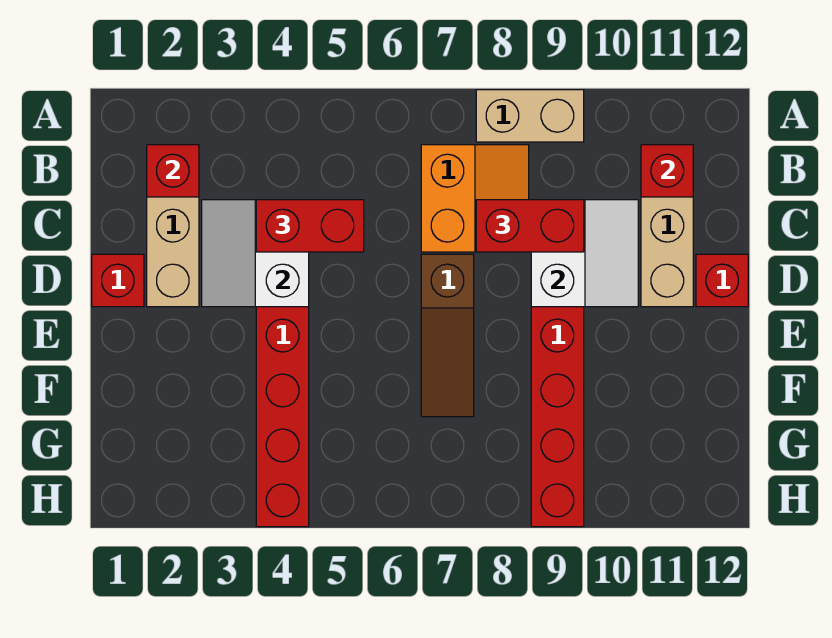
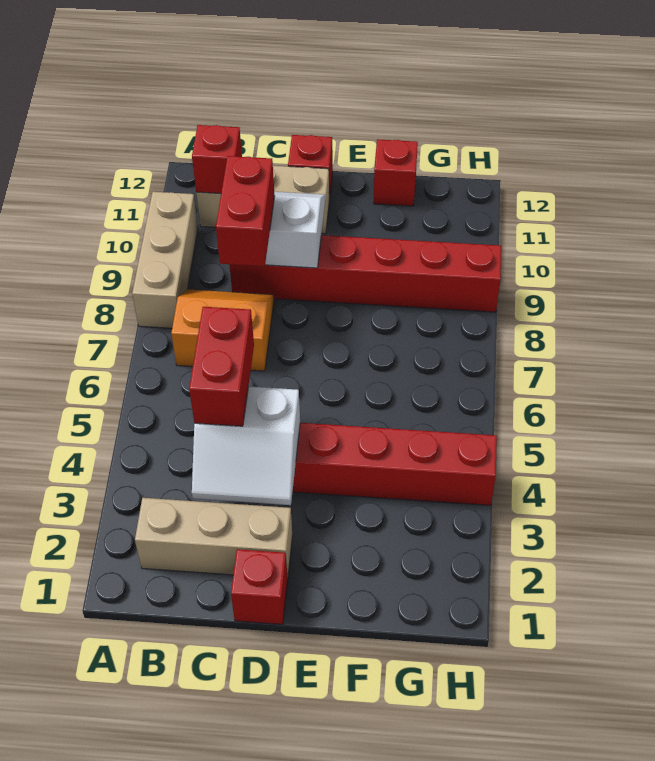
tan brick A8:A9 level 1 -> tan brick A8:A10 level 1
red brick B2 level 2 -> red brick F12 level 1
brown slope D7:F7 level 1 top D -> none

